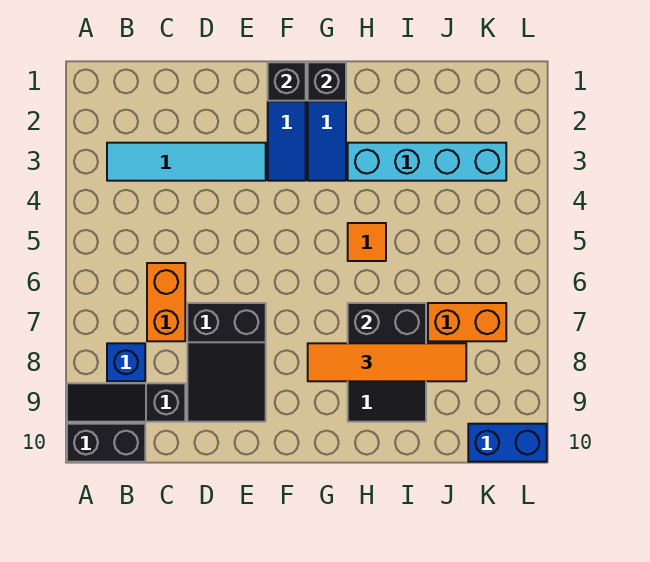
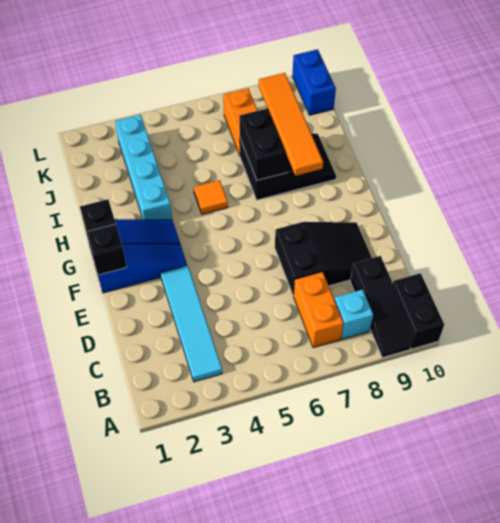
blue brick B8 level 1 -> cyan brick B8 level 1
orange brick C6:C7 level 1 -> orange brick B7:C7 level 1

